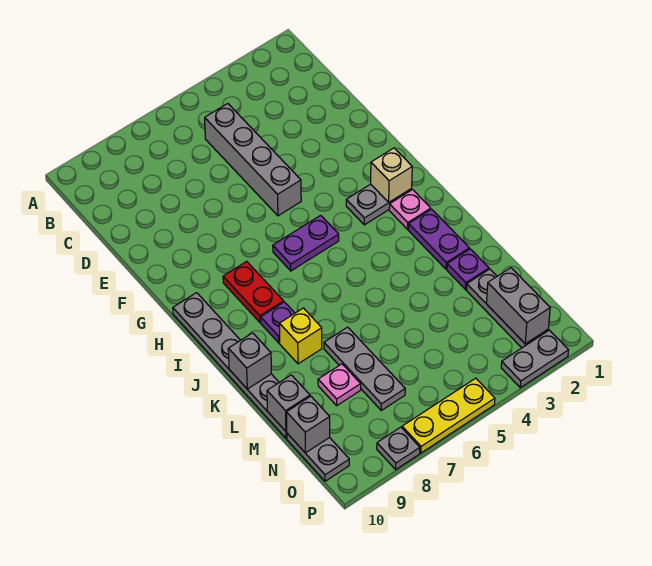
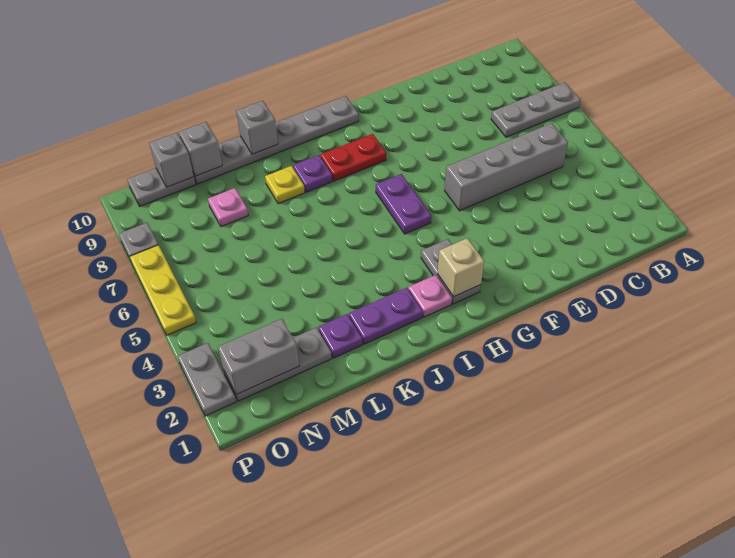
yellow brick K8 level 1 -> yellow plate K8 level 1
grey plate L7:N7 level 1 -> grey plate A7:C7 level 1

